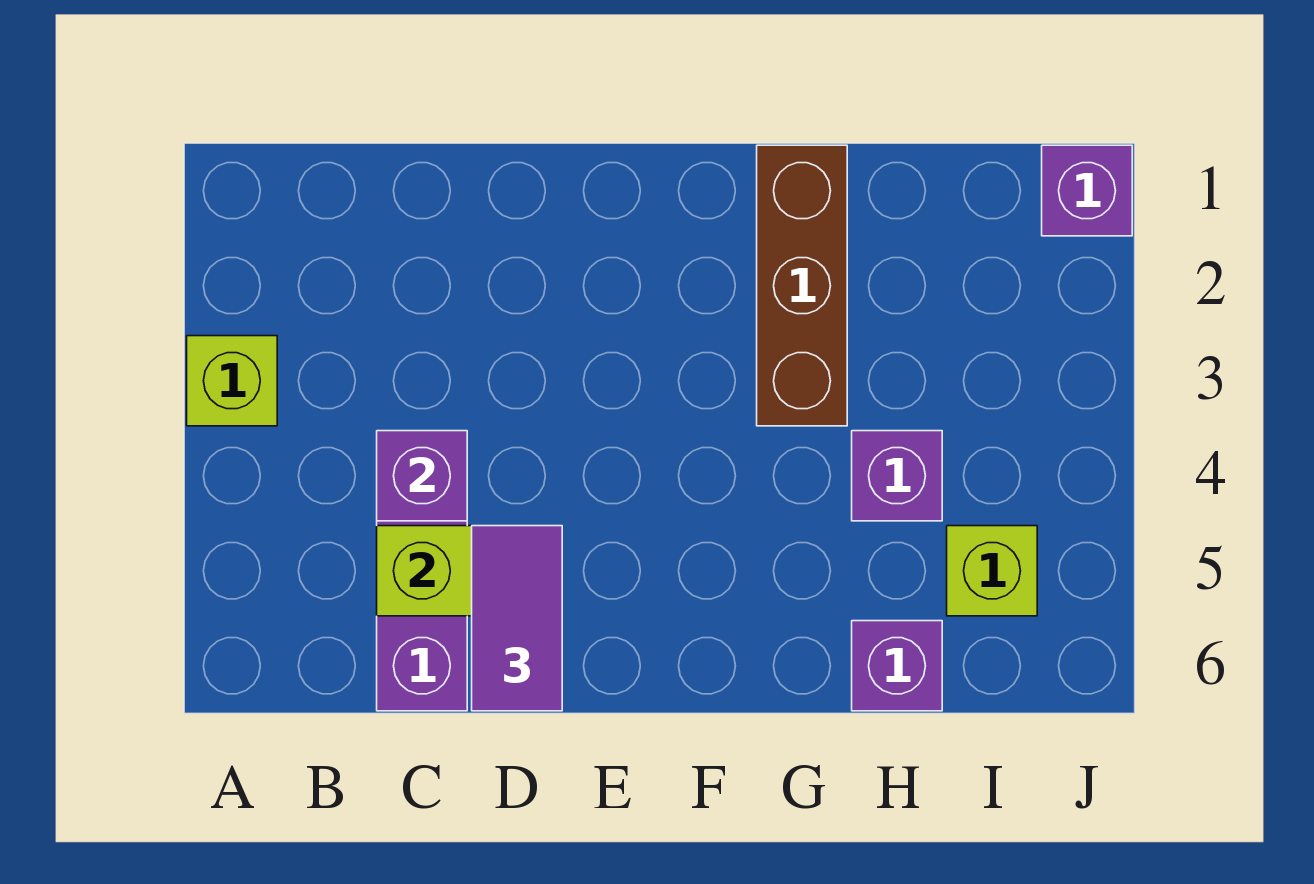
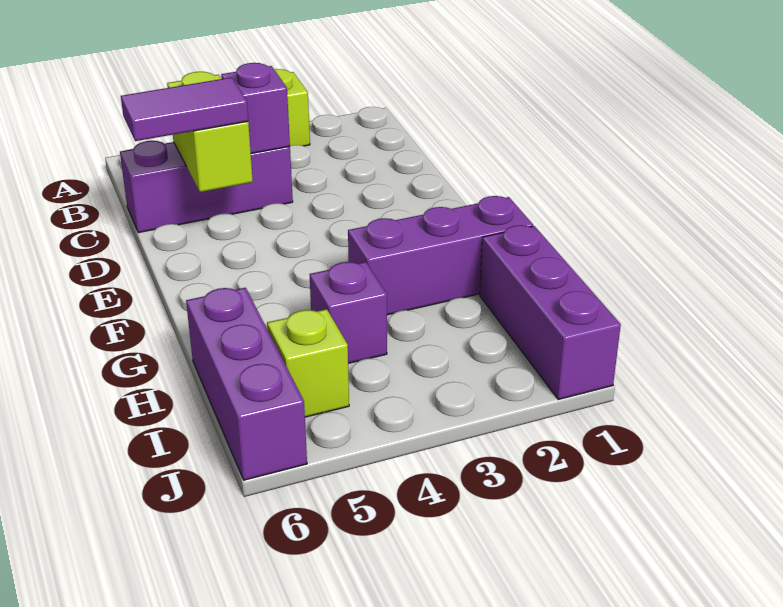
brown brick G1:G3 level 1 -> purple brick G1:G3 level 1
purple brick H6 level 1 -> purple brick H6:J6 level 1
purple brick J1 level 1 -> purple brick H1:J1 level 1

